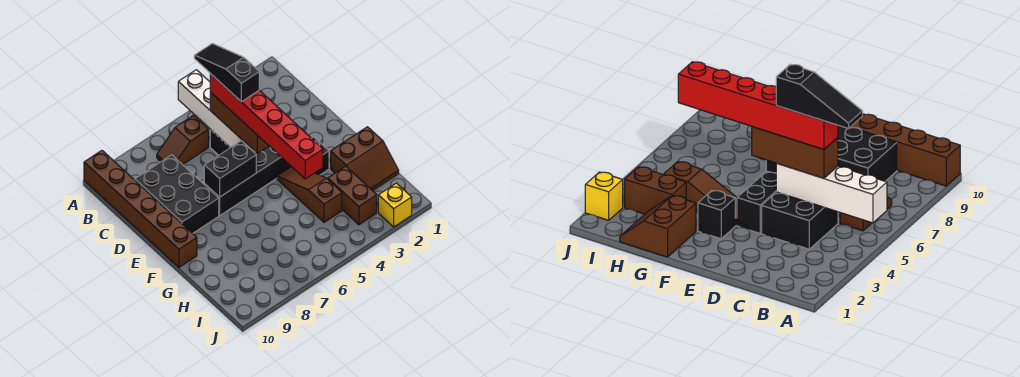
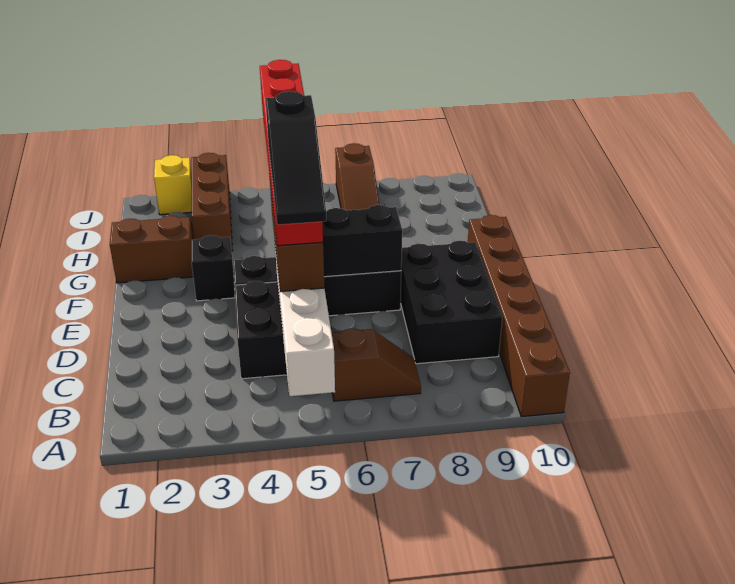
brown slope F4:H4 level 1 top H -> brown slope H7:J7 level 1 top J
brown brick H3:I3 level 1 -> brown brick H3:J3 level 1

